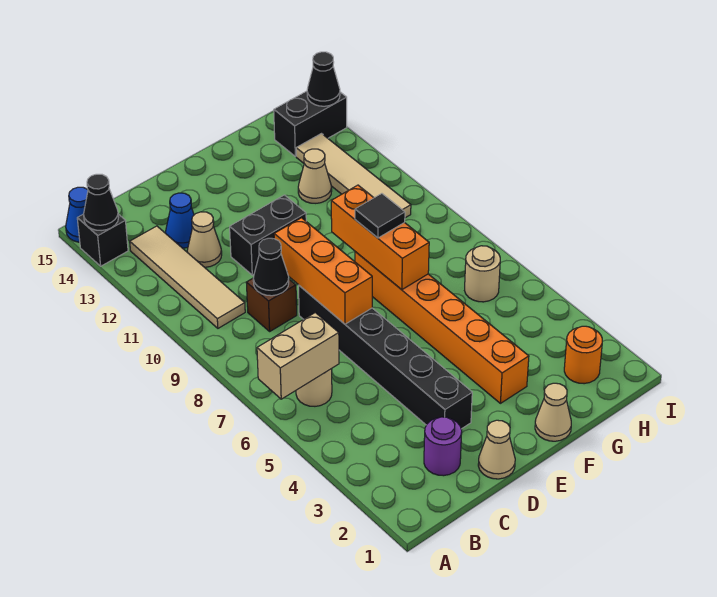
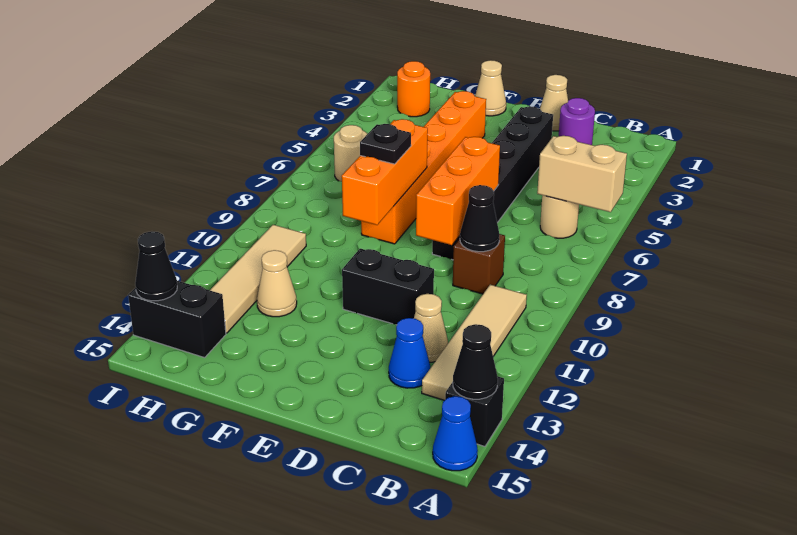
black tile F8 level 3 -> black plate F8 level 3

